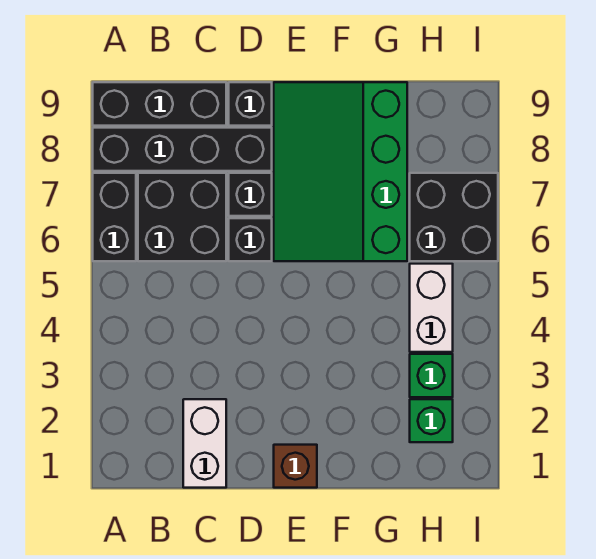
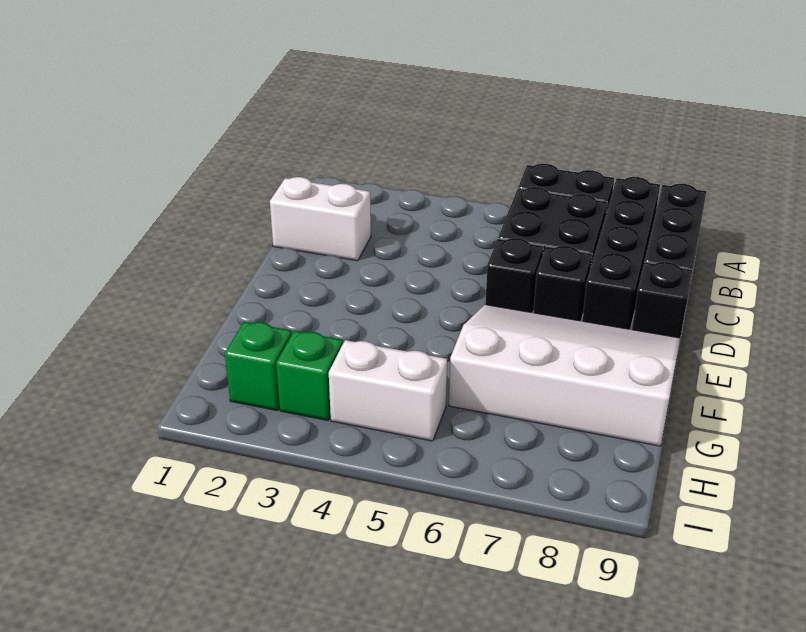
brown brick E1 level 1 -> none
green slope E6:G9 level 1 top G -> white slope E6:G9 level 1 top G
black brick H6:I7 level 1 -> none

